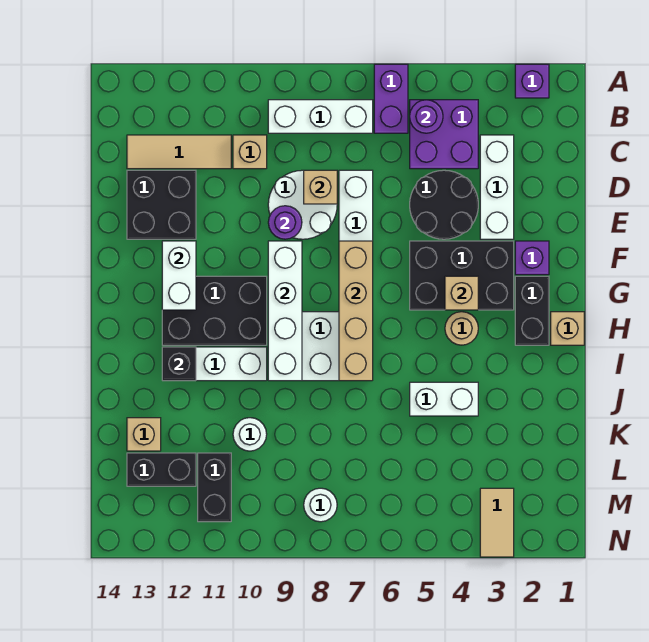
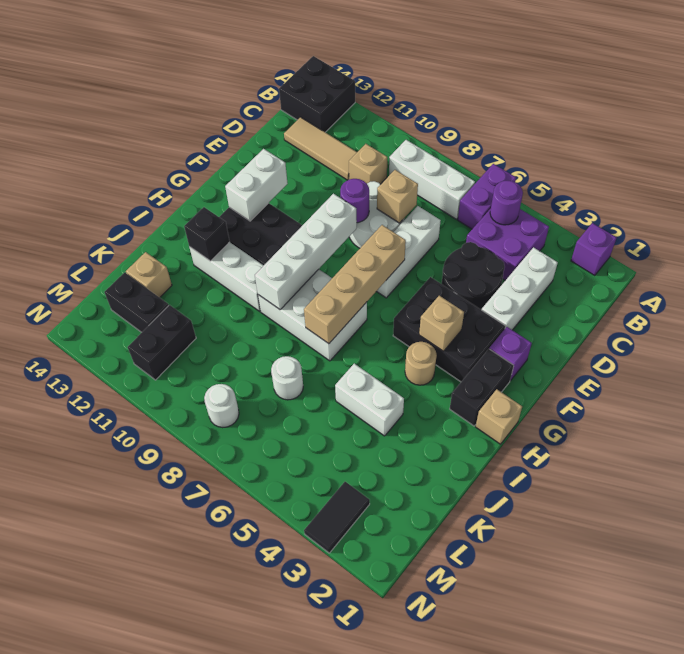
black brick D12:E13 level 1 -> black brick A13:B14 level 1
white round brick K10 level 1 -> white round brick K7 level 1
tan tile M3:N3 level 1 -> black tile M3:N3 level 1

